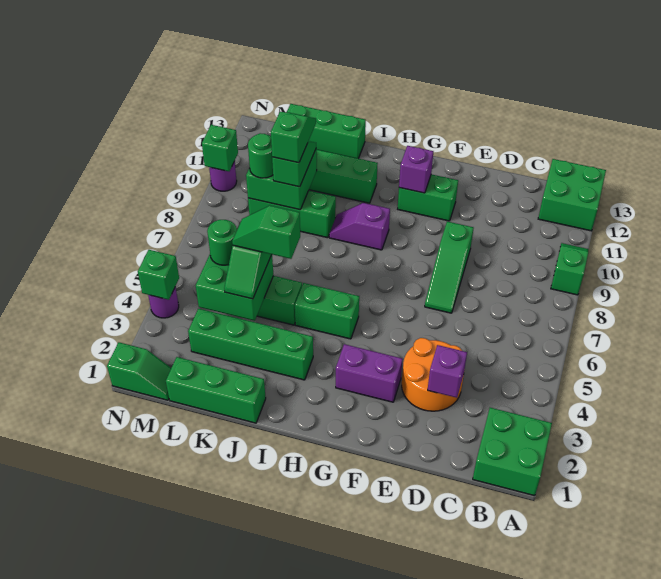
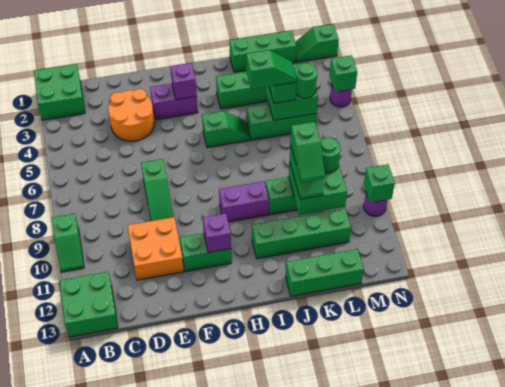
purple brick D3 level 2 -> purple brick G3 level 2
none -> orange brick D10:E11 level 1
green slope E7:E9 level 1 top 9 -> green slope E7:E9 level 1 top 7
green brick H5:I5 level 1 -> green slope H5:I5 level 1 top H
purple slope H9:I9 level 1 top H -> purple brick H9:I9 level 1

